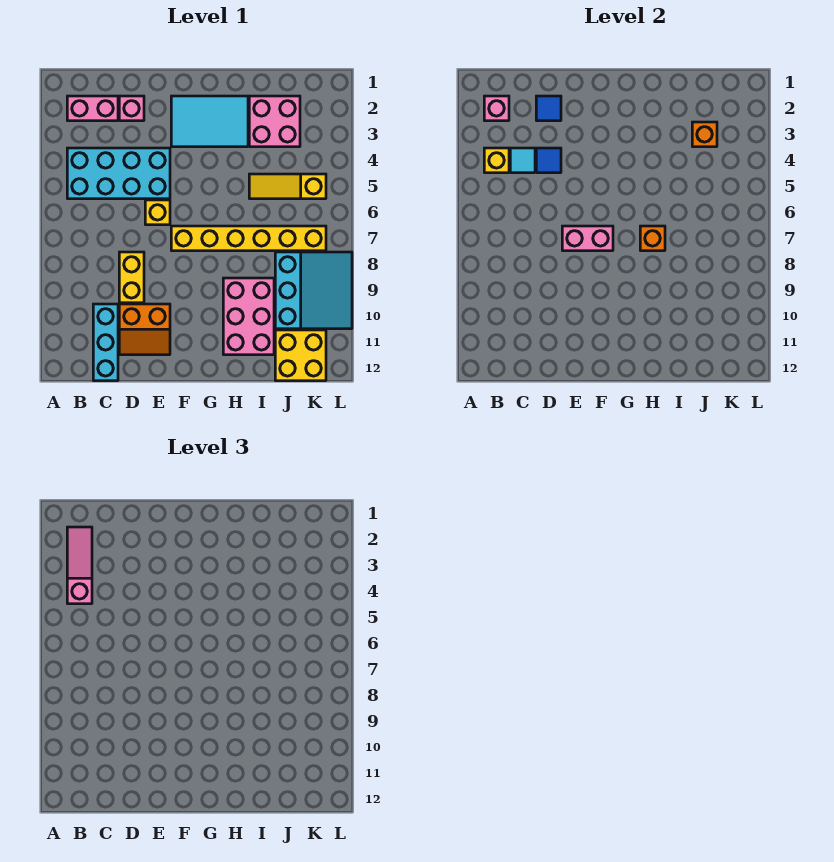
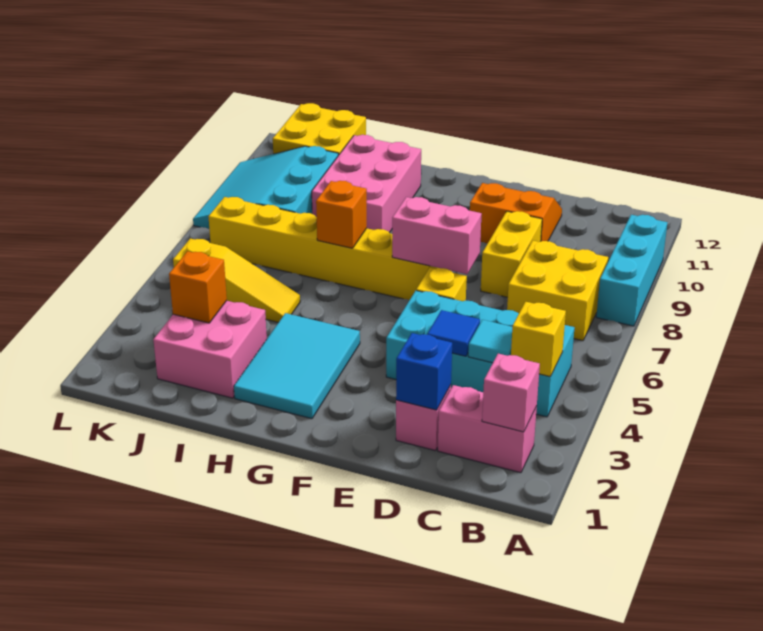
pink slope B2:B4 level 3 top 4 -> none
none -> yellow brick B7:C8 level 1
cyan brick C10:C12 level 1 -> cyan brick A8:A10 level 1
blue tile D2 level 2 -> blue brick D2 level 2
cyan tile F2:H3 level 1 -> cyan tile G2:H4 level 1

